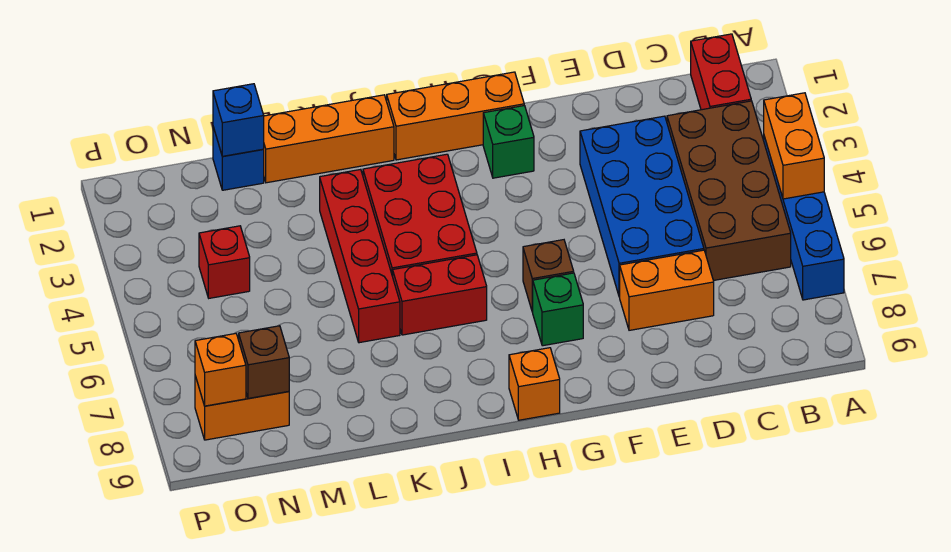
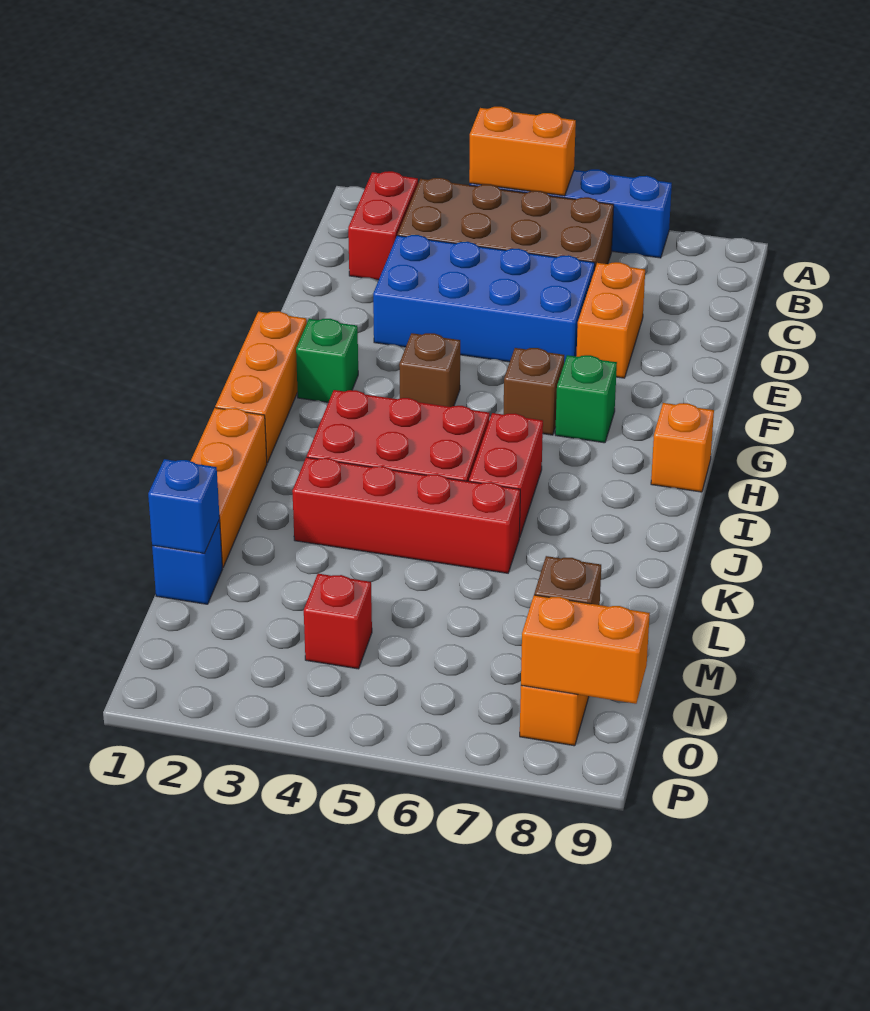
red brick B1:B2 level 1 -> red brick B2:C2 level 1
none -> brown brick G4 level 1
orange brick O8 level 2 -> orange brick O8:O9 level 2

